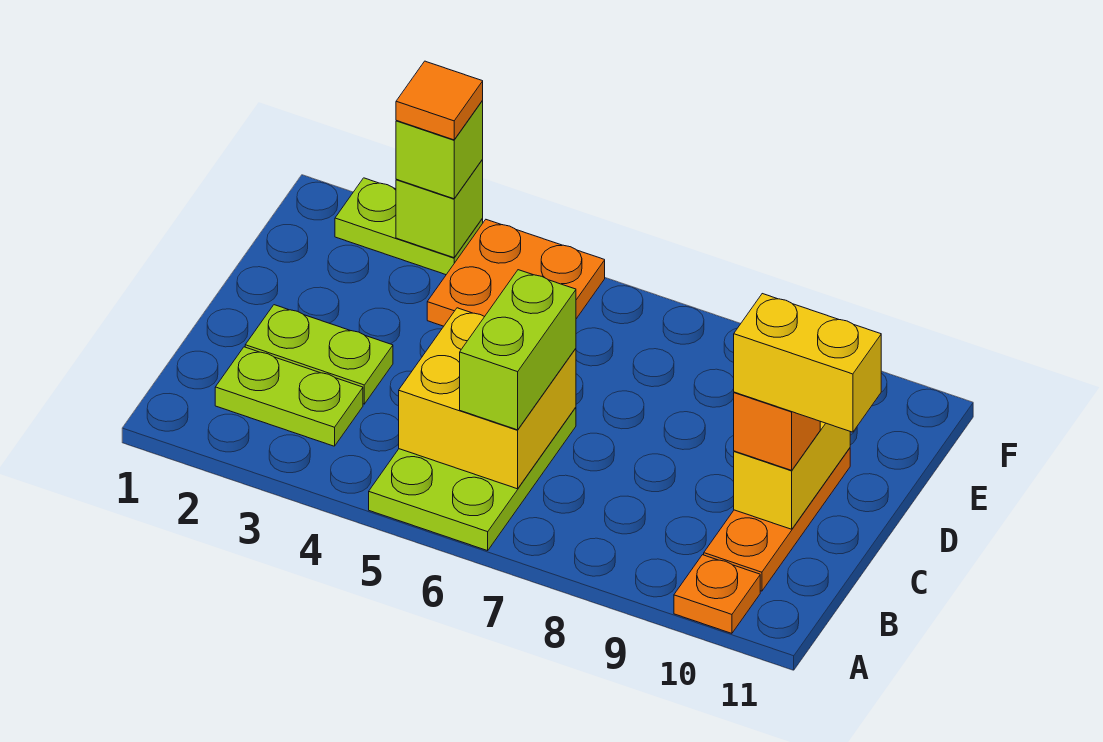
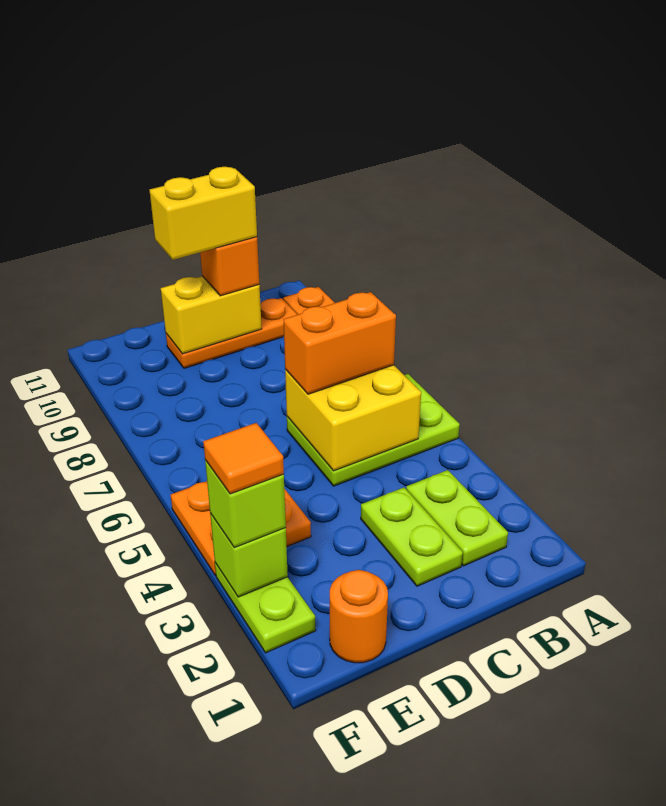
lime brick B6:C6 level 3 -> orange brick B6:C6 level 3
yellow brick C10:C11 level 4 -> yellow brick C10:D10 level 4
none -> orange round brick E1 level 1

